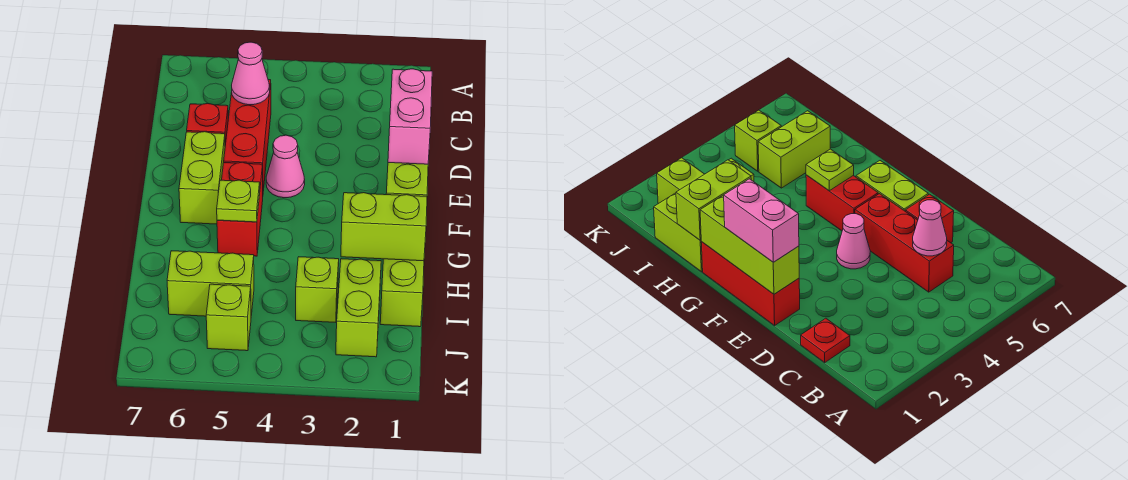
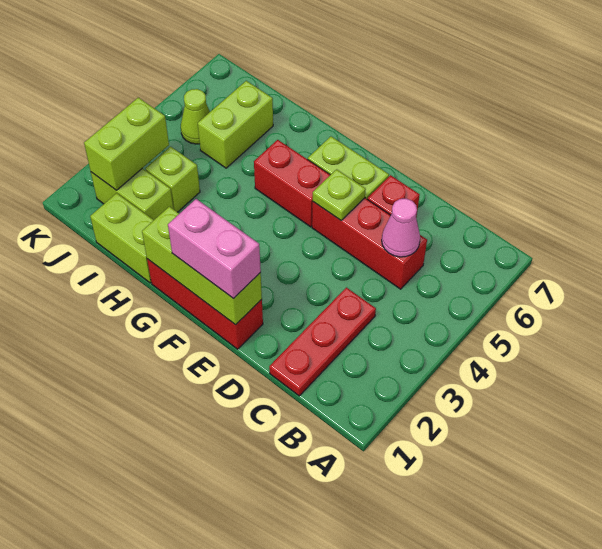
red plate C1 level 1 -> red plate C1:C3 level 1
pink cone E4 level 1 -> none
lime plate G5 level 2 -> lime plate E5 level 2
lime brick H1:H2 level 2 -> lime brick J2:J3 level 2
lime brick J5 level 1 -> lime cone J5 level 1

